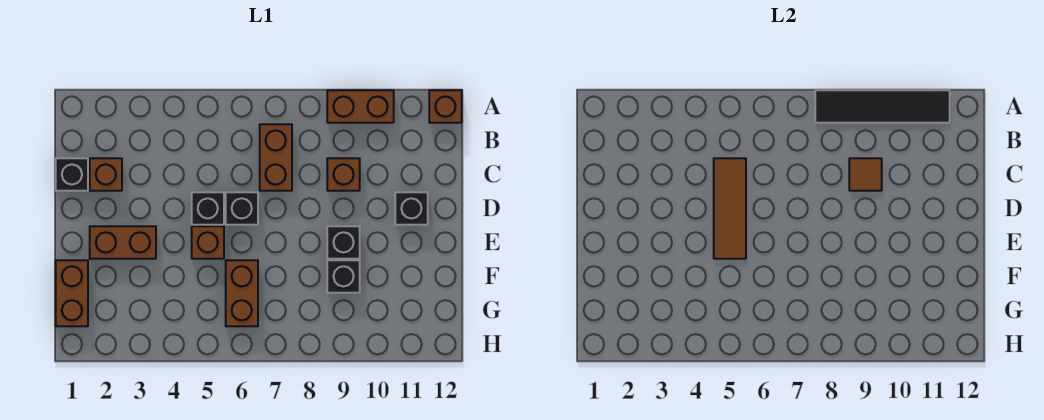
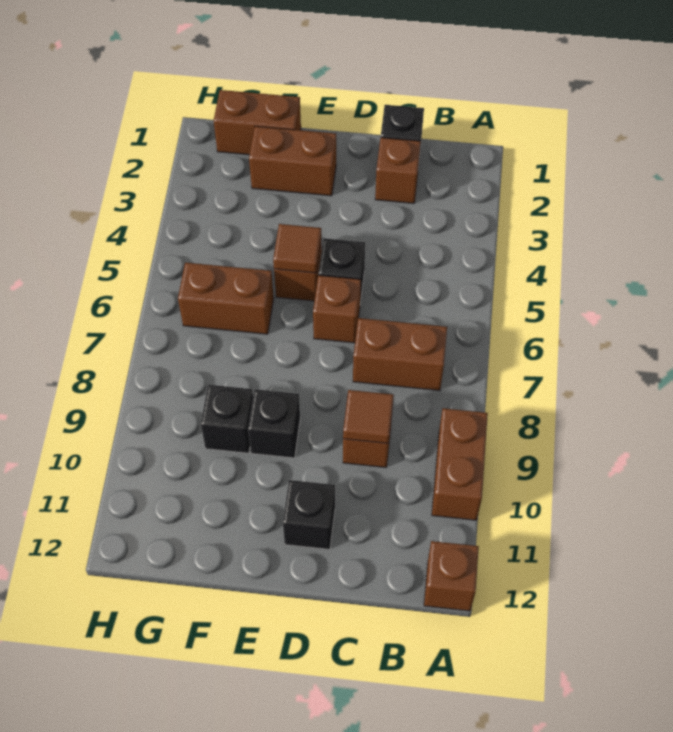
black tile A8:A11 level 2 -> none
brown tile C5:E5 level 2 -> brown tile E5 level 2
black brick D6 level 1 -> brown brick D6 level 1
brown brick E2:E3 level 1 -> brown brick E2:F2 level 1

